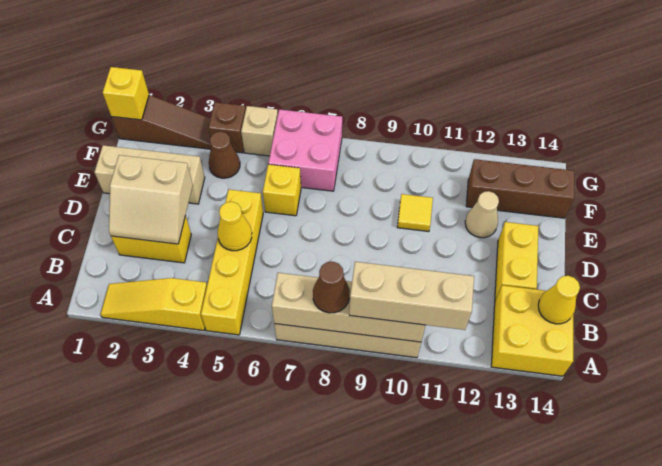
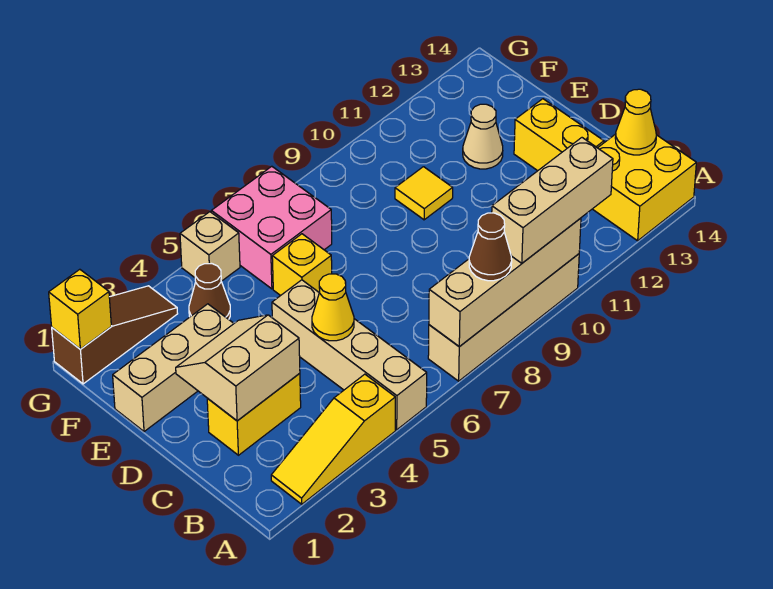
yellow brick A5:D5 level 1 -> tan brick A5:D5 level 1
tan slope C2:D3 level 2 top D -> tan slope C2:D3 level 2 top C
brown brick F12:F14 level 1 -> none
brown brick G4 level 1 -> none

